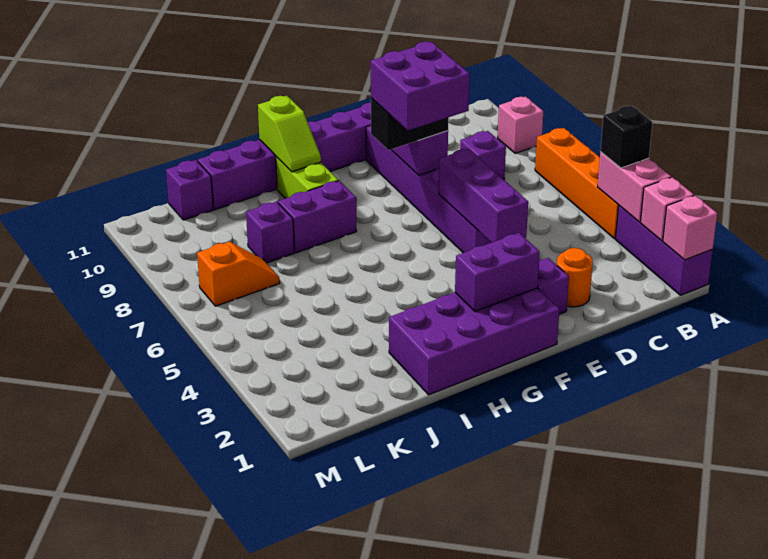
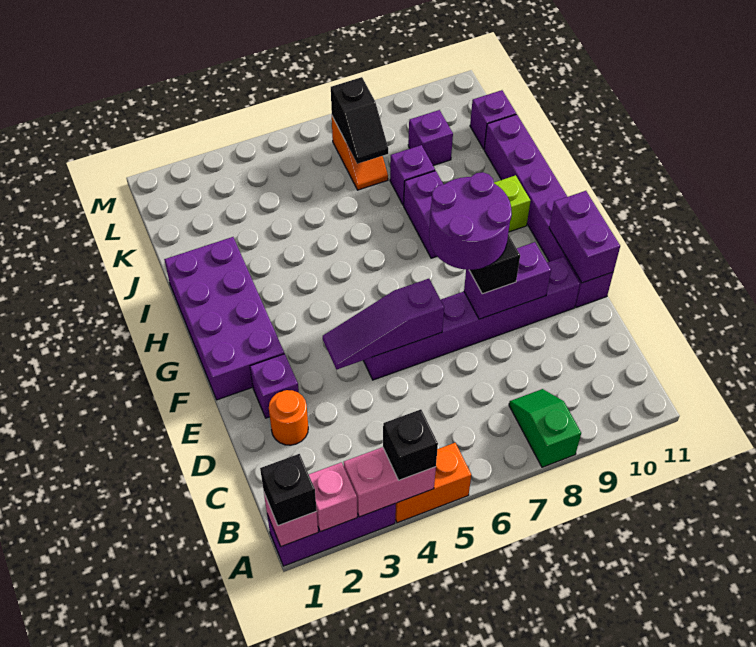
none -> black brick A1 level 3
orange brick A4:A7 level 1 -> orange brick A4:A5 level 1
none -> green slope A8:B8 level 1 top A
pink brick A9 level 1 -> none
purple brick C8 level 1 -> purple brick K9 level 1
purple brick E4:E6 level 2 -> purple slope E4:E6 level 2 top 6
purple brick E7:F8 level 4 -> purple round brick E7:F8 level 4
purple brick F2:G2 level 2 -> purple brick E11:F11 level 2
lime slope H10:H11 level 2 top 11 -> none
none -> black slope K7:L7 level 2 top L

